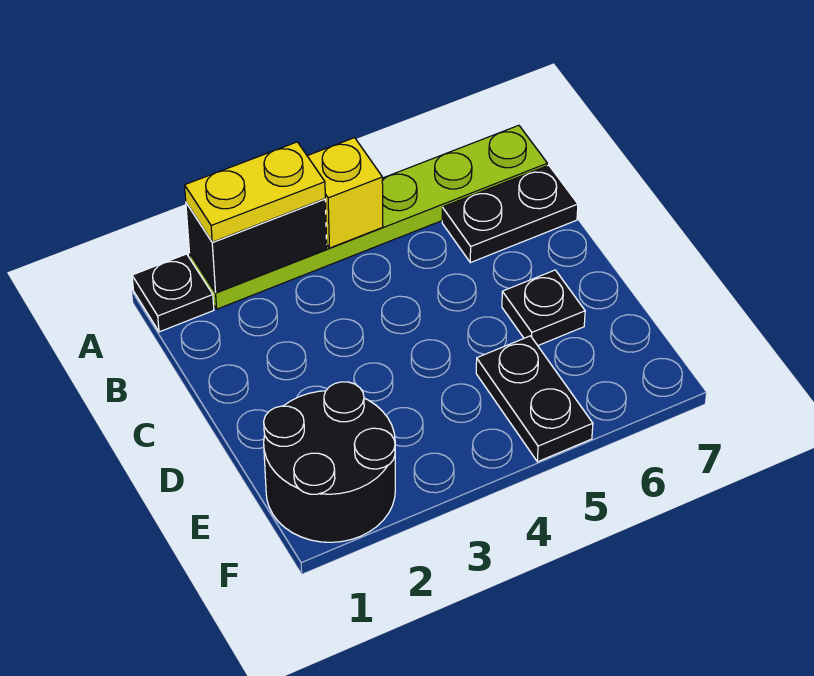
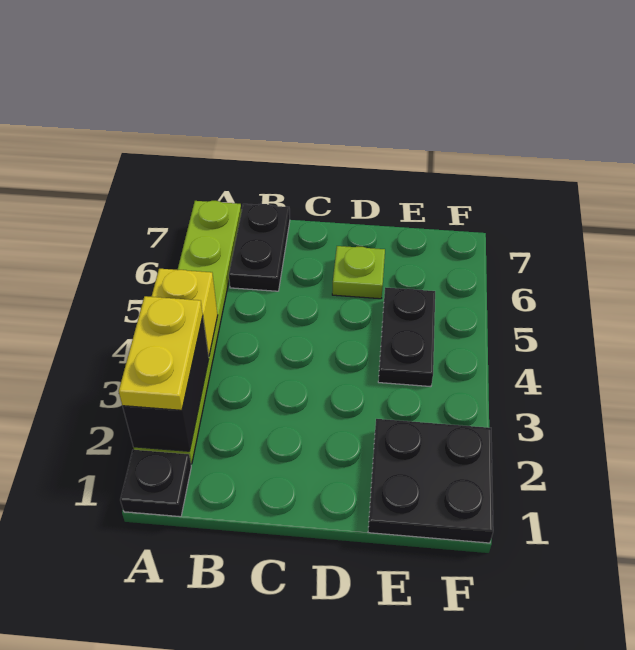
black plate D6 level 1 -> lime plate D6 level 1
black round brick E1:F2 level 1 -> black plate E1:F2 level 1
black plate E5:F5 level 1 -> black plate E4:E5 level 1

